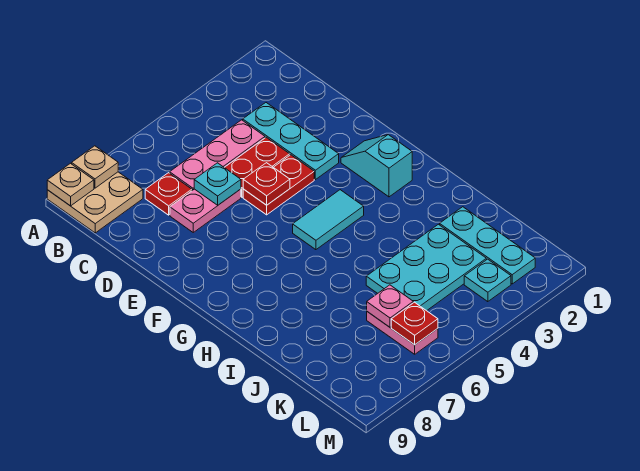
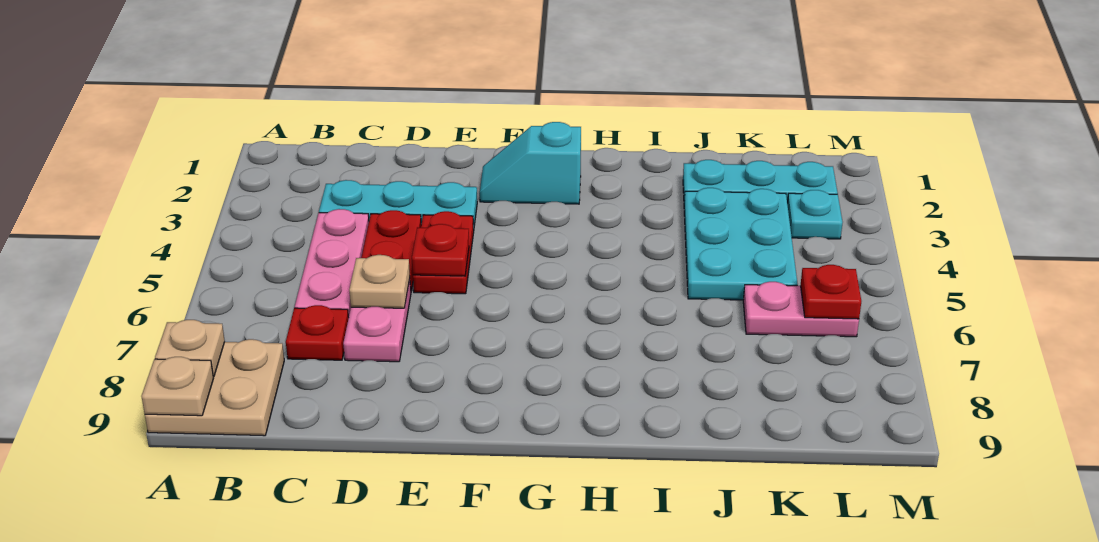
cyan plate D6 level 2 -> tan plate D6 level 2
cyan tile G4:G5 level 1 -> none
pink plate K6 level 2 -> none

